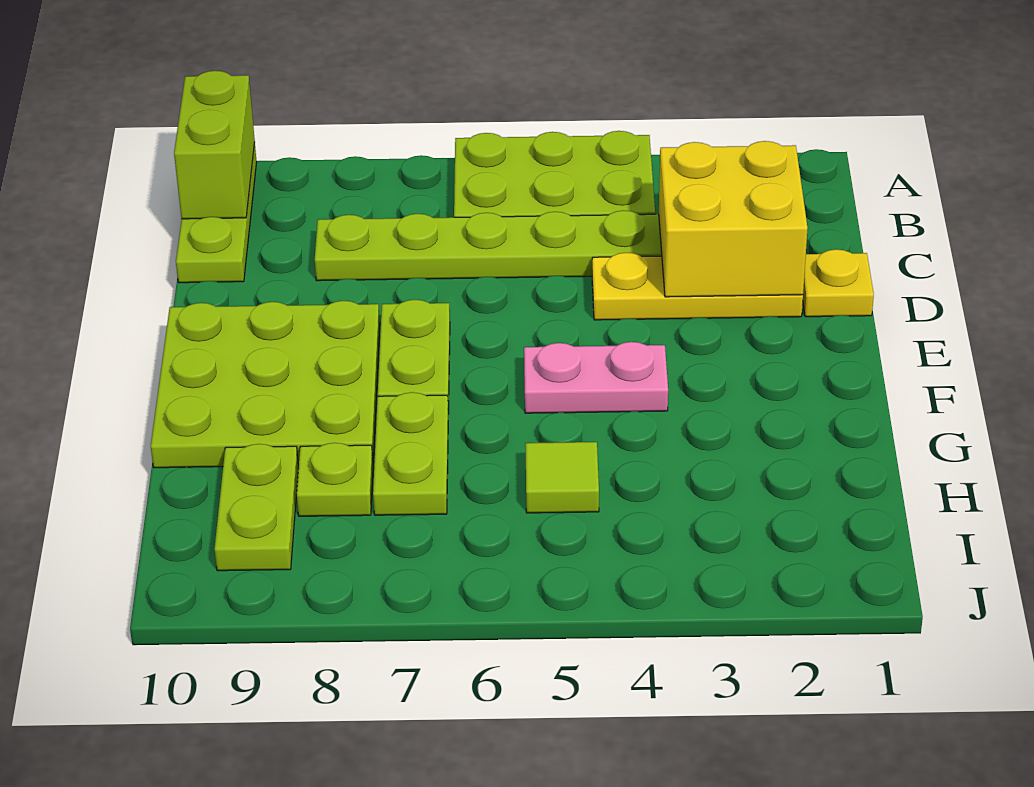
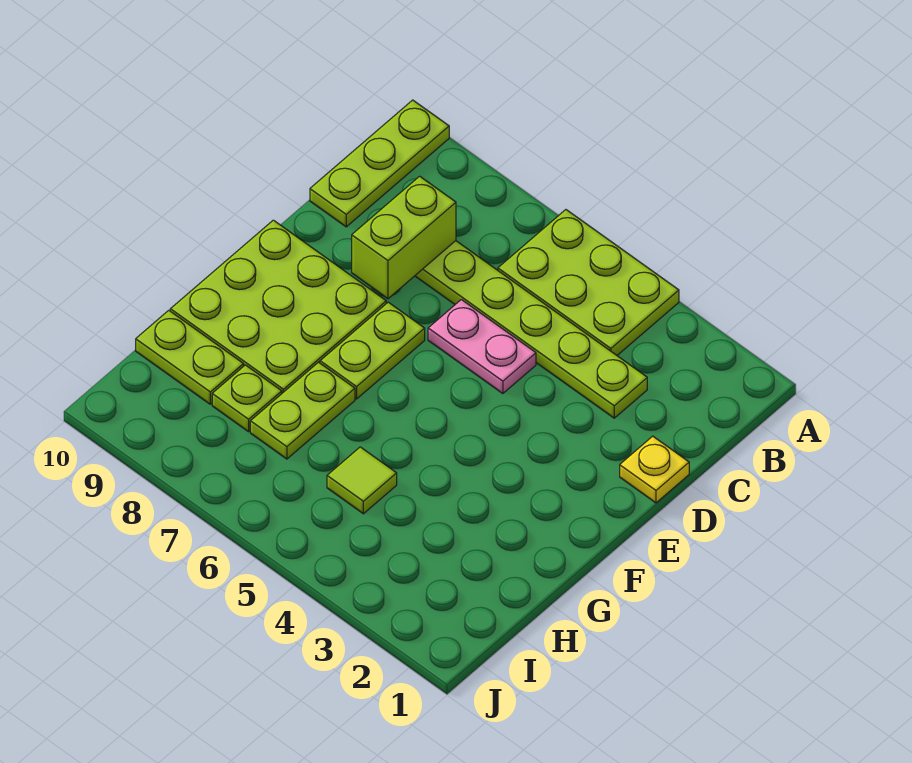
lime brick A10:B10 level 2 -> lime brick C8:D8 level 2
yellow brick C2:D3 level 2 -> none
yellow plate D2:D4 level 1 -> none
pink plate F4:F5 level 1 -> pink plate D5:D6 level 1
lime plate H9:I9 level 1 -> lime plate H9:H10 level 1

